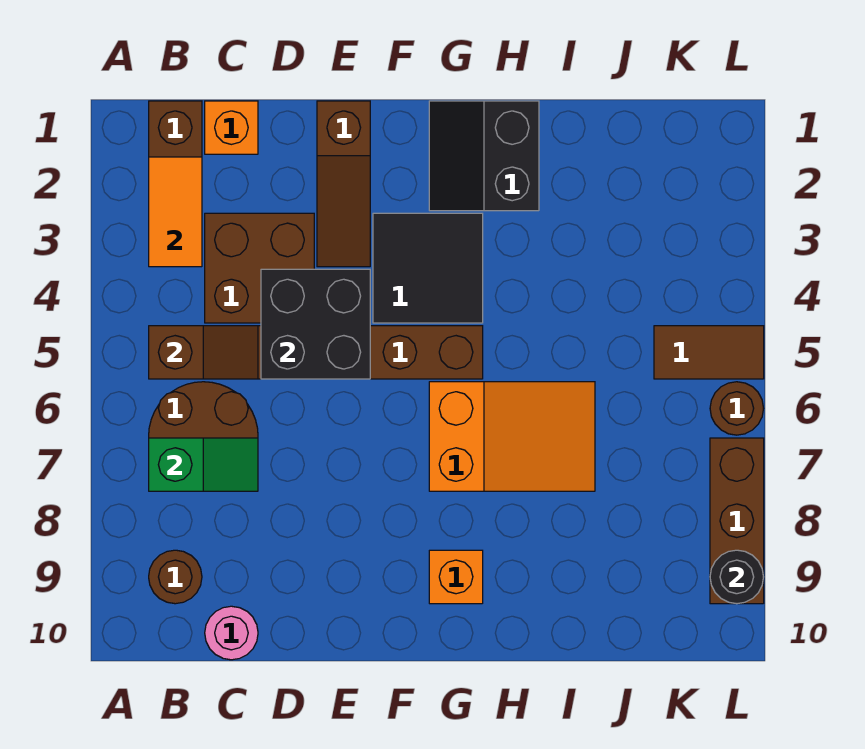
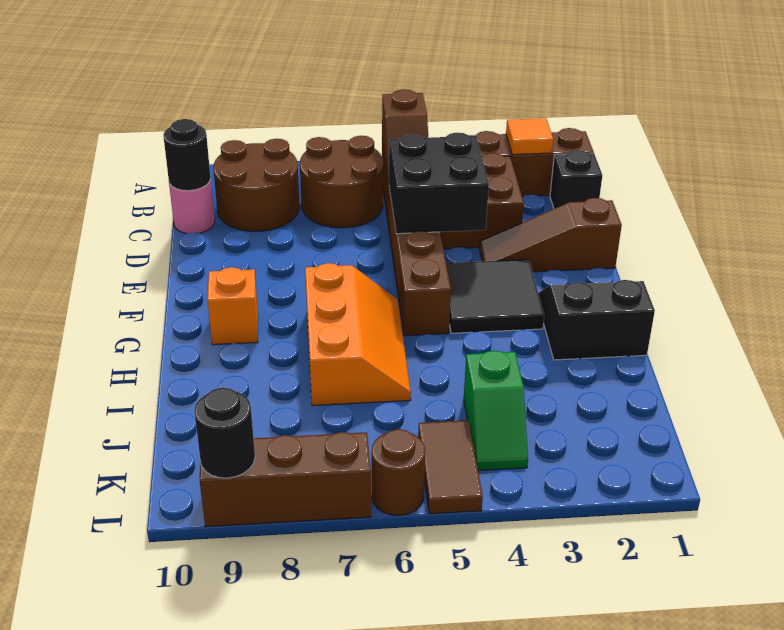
orange tile B2:B3 level 2 -> orange tile B2 level 2
green slope B7:C7 level 2 top B -> green slope J4:K4 level 1 top J
brown round brick B9 level 1 -> brown round brick B8:C9 level 1
orange brick C1 level 1 -> black brick C1 level 1
none -> black round brick C10 level 2
orange slope G6:I7 level 1 top G -> orange slope G6:I7 level 1 top 7

